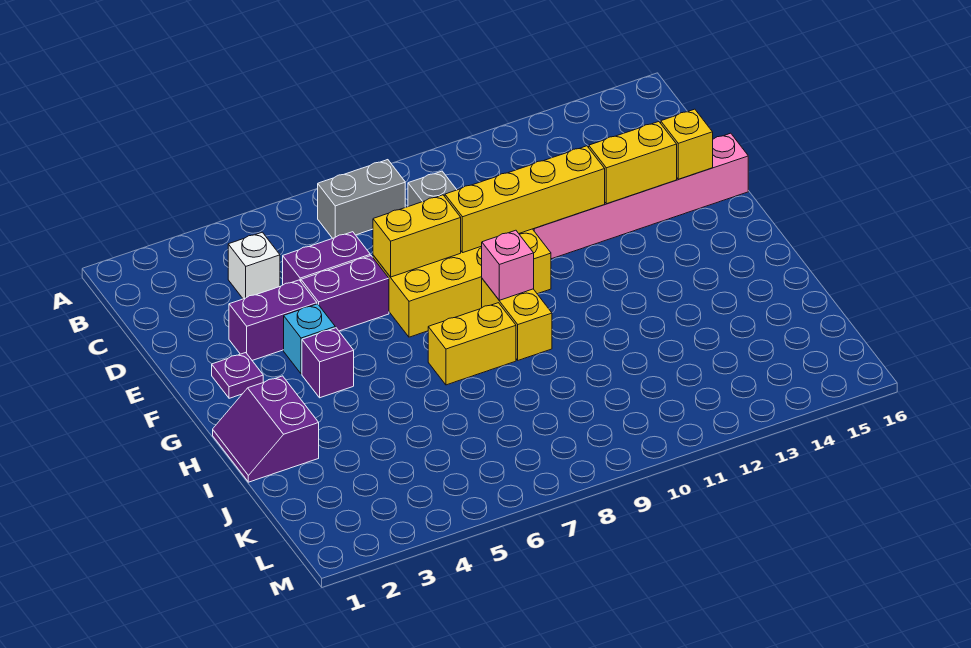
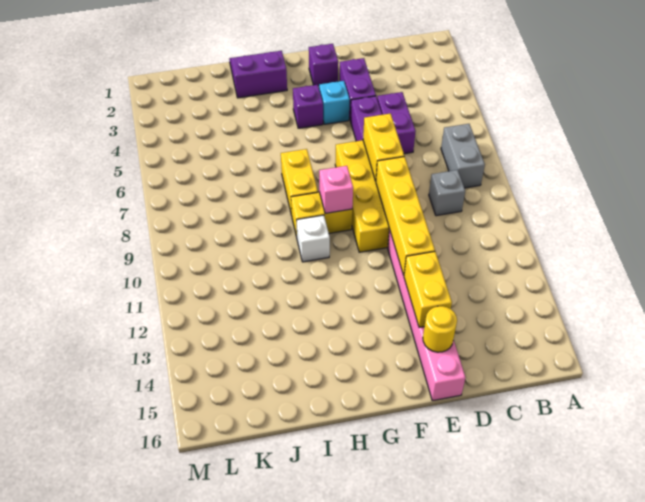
white brick C4 level 1 -> white brick H10 level 1
yellow brick E15 level 2 -> yellow round brick E15 level 2
purple plate F2 level 1 -> purple brick F2 level 1

